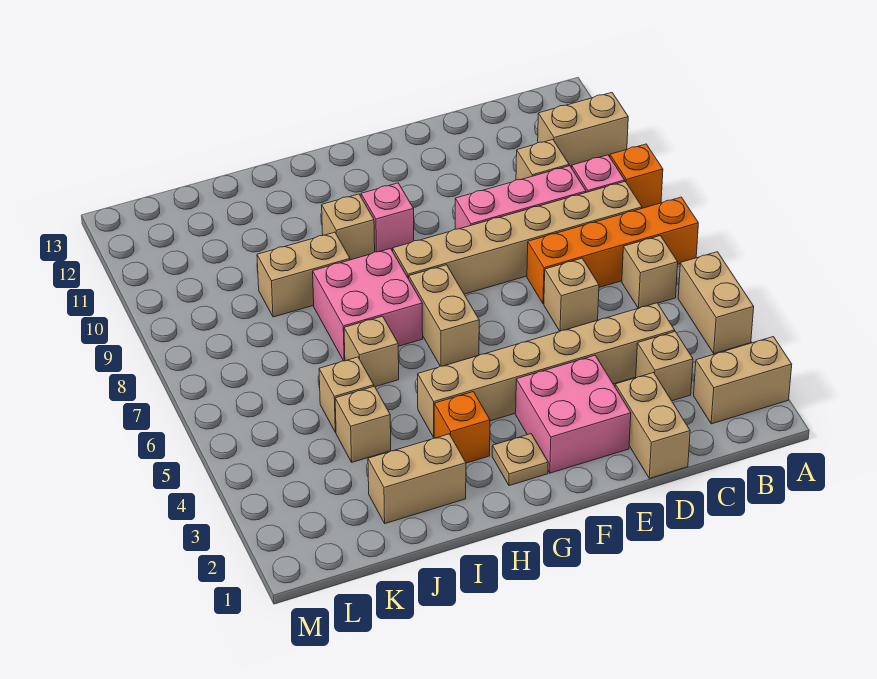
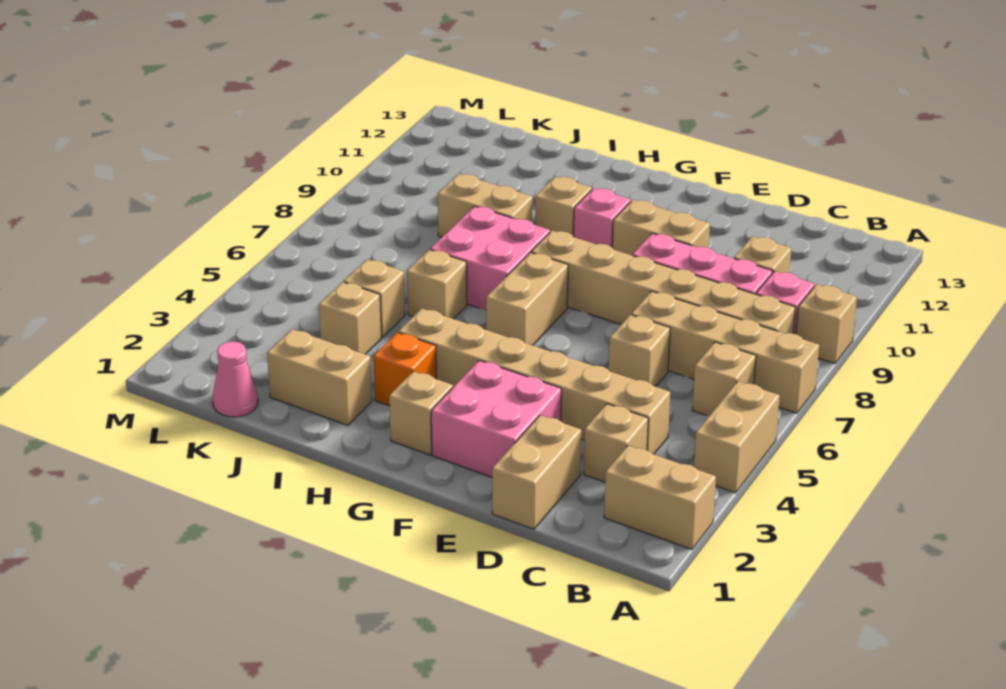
orange brick A7:D7 level 1 -> tan brick A7:D7 level 1
orange brick A9 level 1 -> tan brick A9 level 1
tan brick A11:B11 level 1 -> tan brick E10:F10 level 1
tan plate G2 level 1 -> tan brick G2 level 1
none -> pink cone K1 level 1

